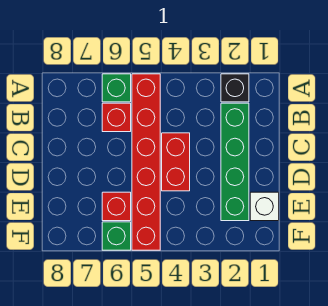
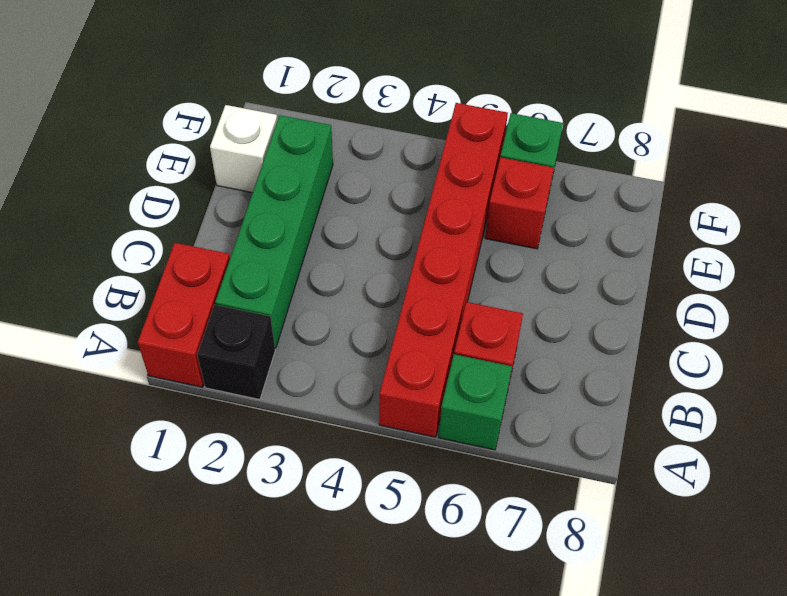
red brick C4:D4 level 1 -> red brick A1:B1 level 1

